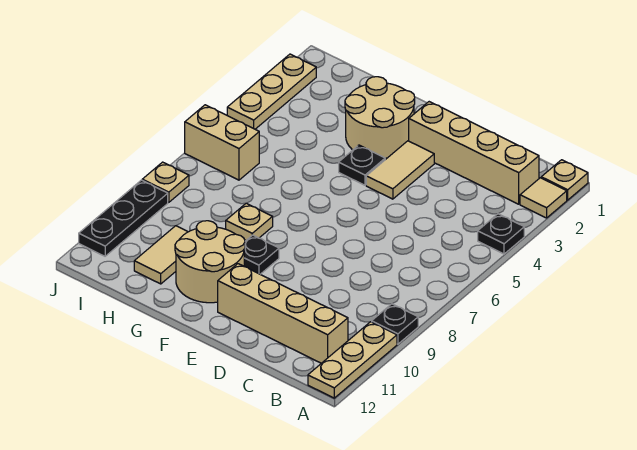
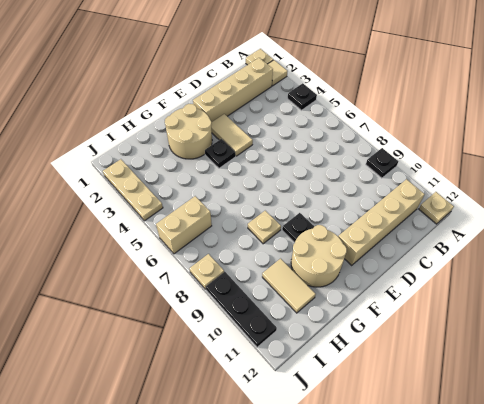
tan plate A10:A12 level 1 -> tan plate A12 level 1

